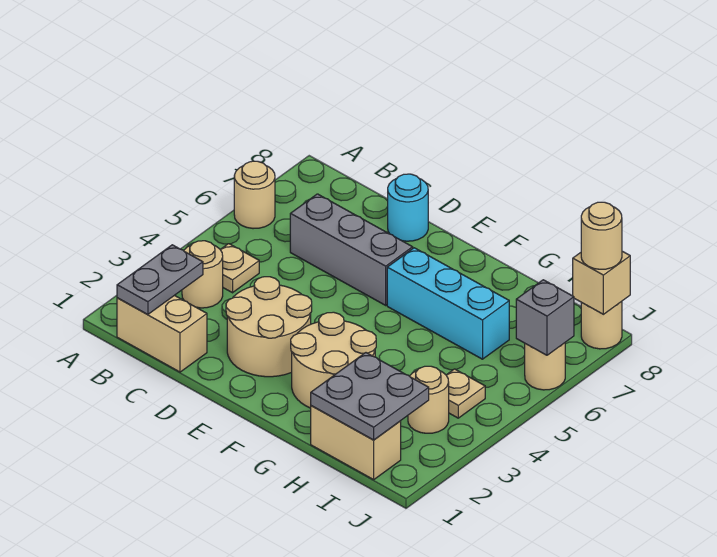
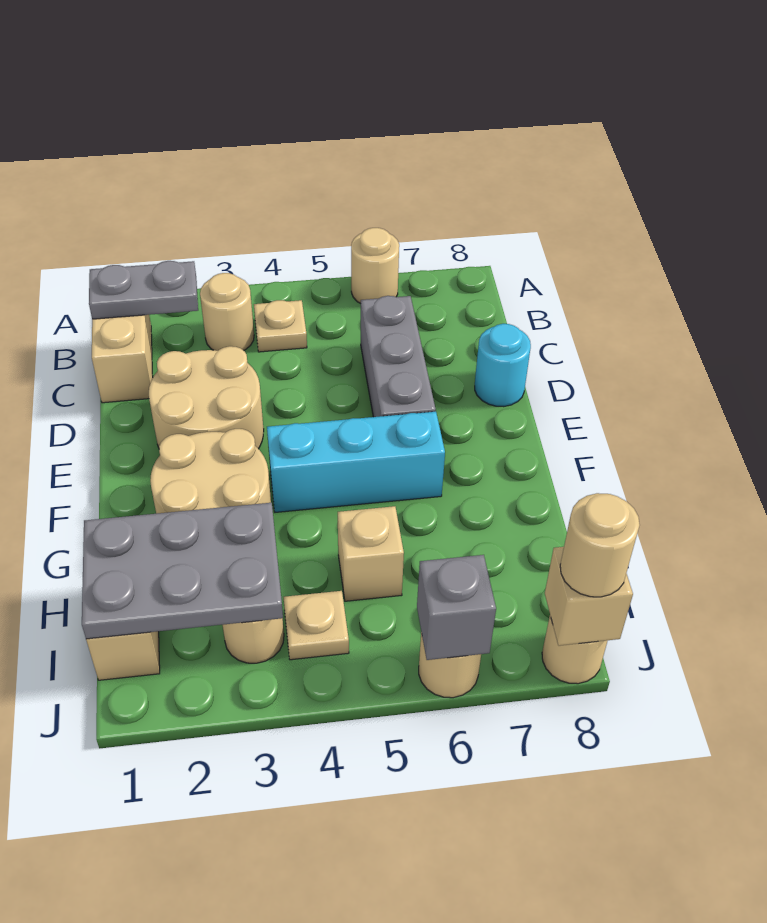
cyan brick F6:H6 level 1 -> cyan brick F4:F6 level 1
grey plate H1:I2 level 2 -> grey plate H1:I3 level 2
none -> tan brick H5 level 1

